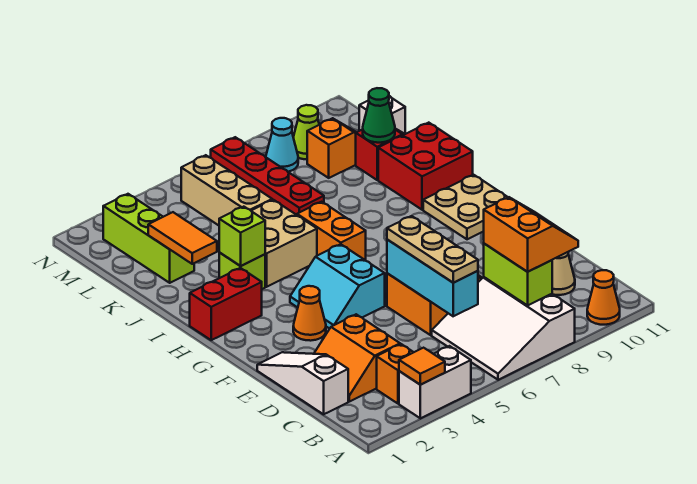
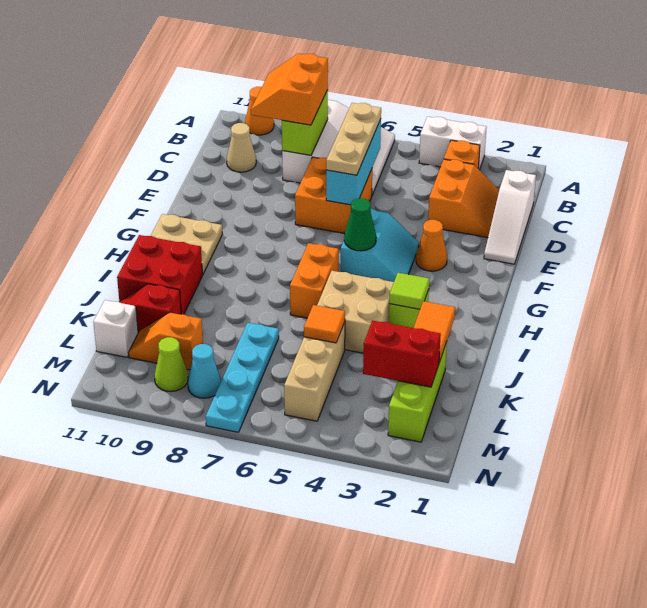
orange tile A3 level 2 -> orange tile K5 level 2
red brick H1:H2 level 1 -> red brick L2:L3 level 2
lime brick I3 level 2 -> lime tile I3 level 2
red plate K7:N7 level 1 -> cyan plate K7:N7 level 1
green cone K10 level 2 -> green cone G5 level 2

